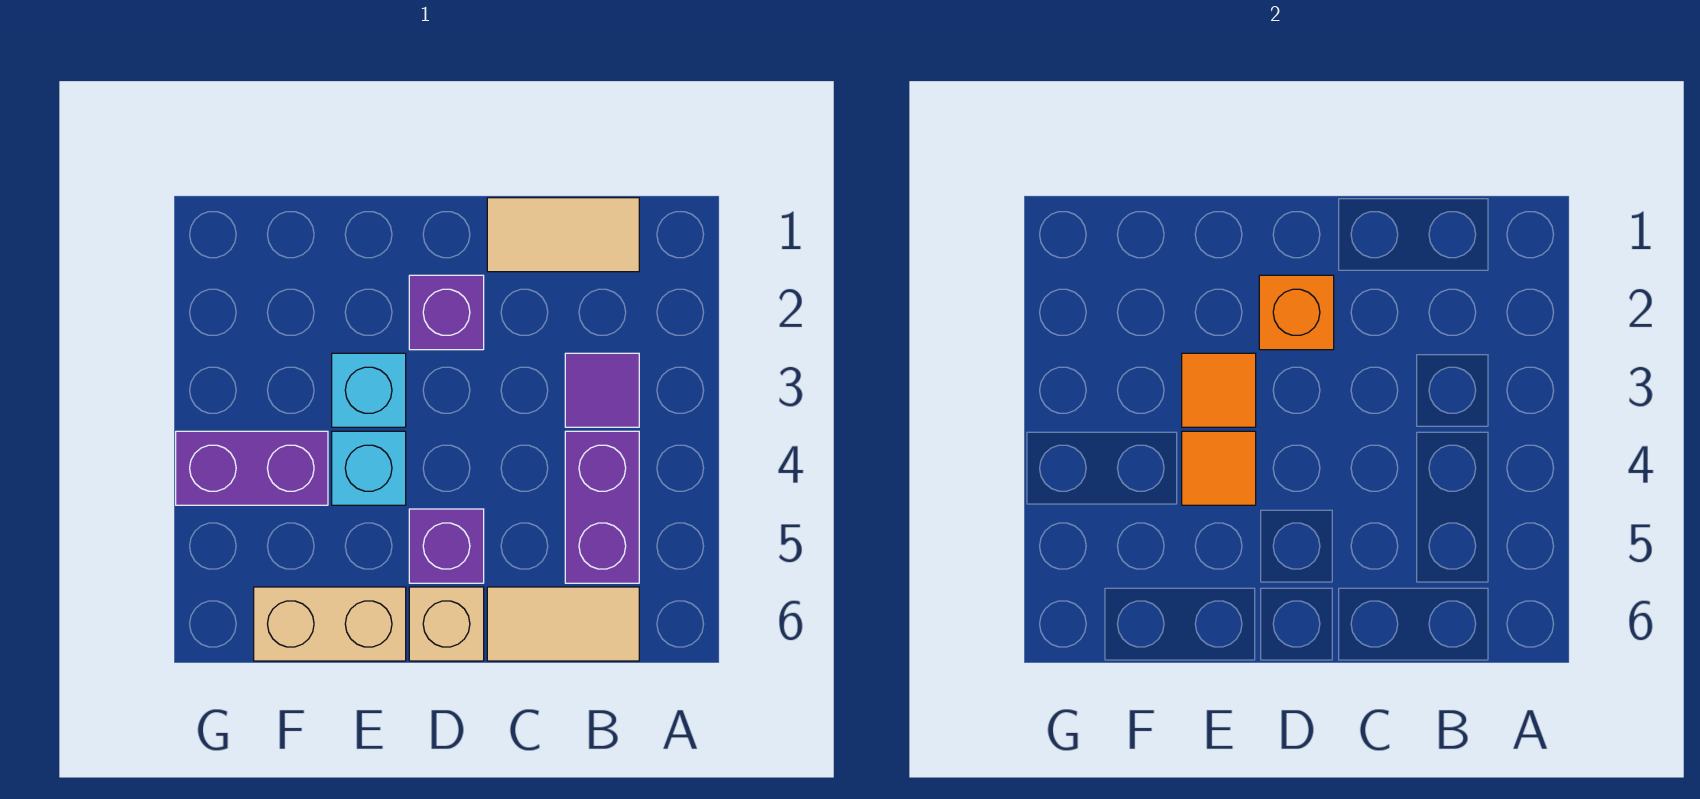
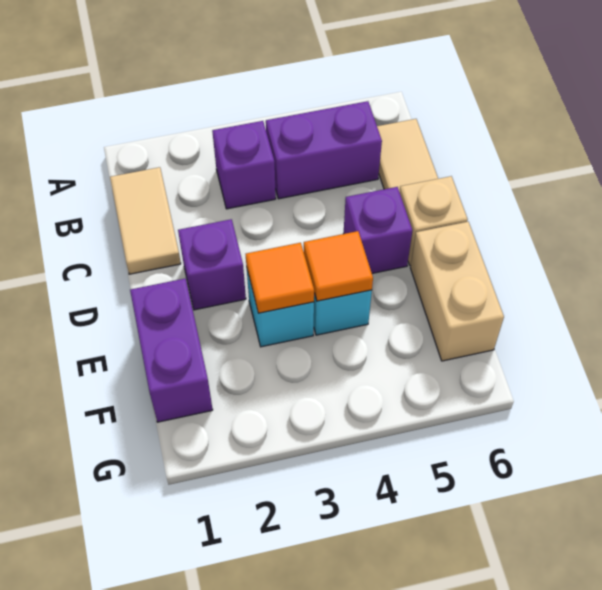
purple tile B3 level 1 -> purple brick B3 level 1
orange brick D2 level 2 -> none
purple brick F4:G4 level 1 -> purple brick E1:F1 level 1

